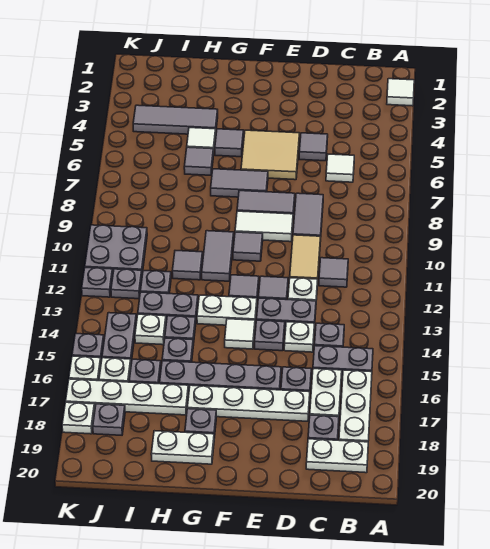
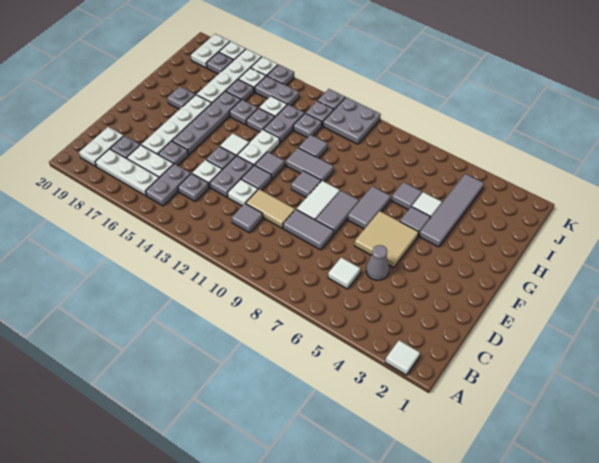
grey tile D5 level 1 -> grey cone D5 level 1
white plate G19:H19 level 1 -> white plate J19:K19 level 1
grey tile H4:J4 level 1 -> grey tile G4:J4 level 1

